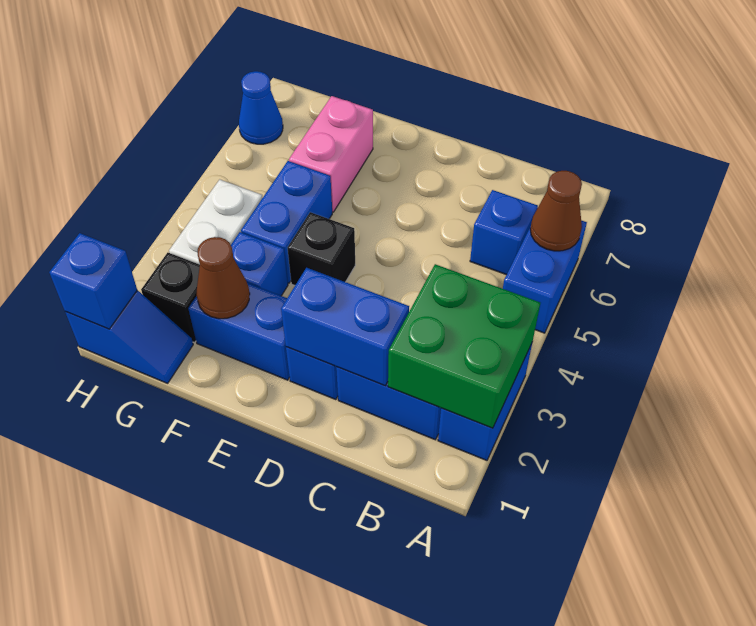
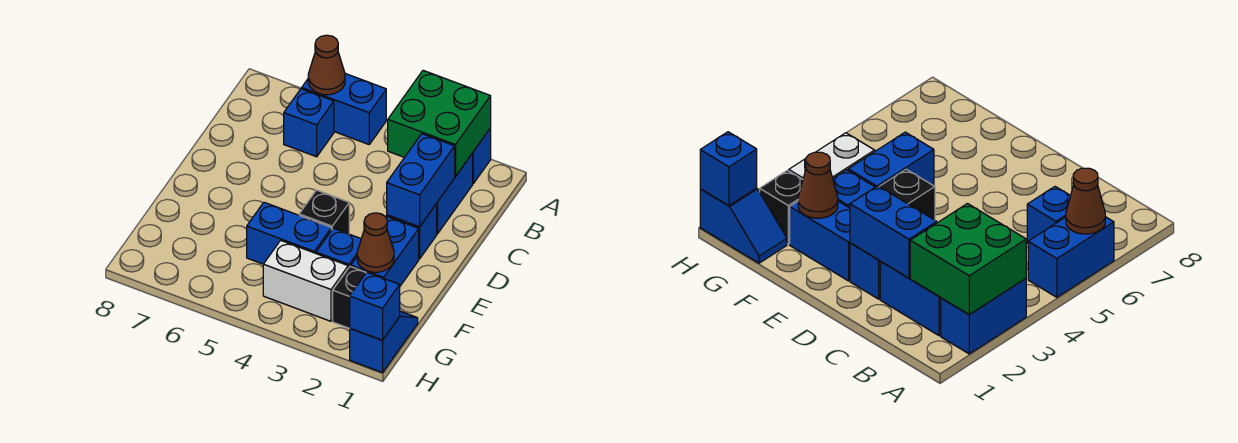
pink brick F6:F7 level 1 -> none
blue cone H7 level 1 -> none

